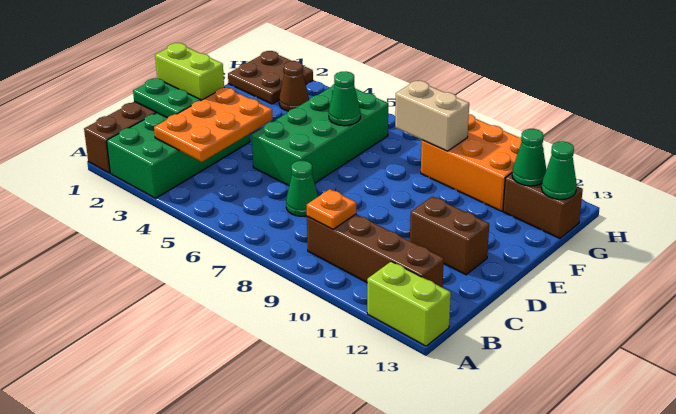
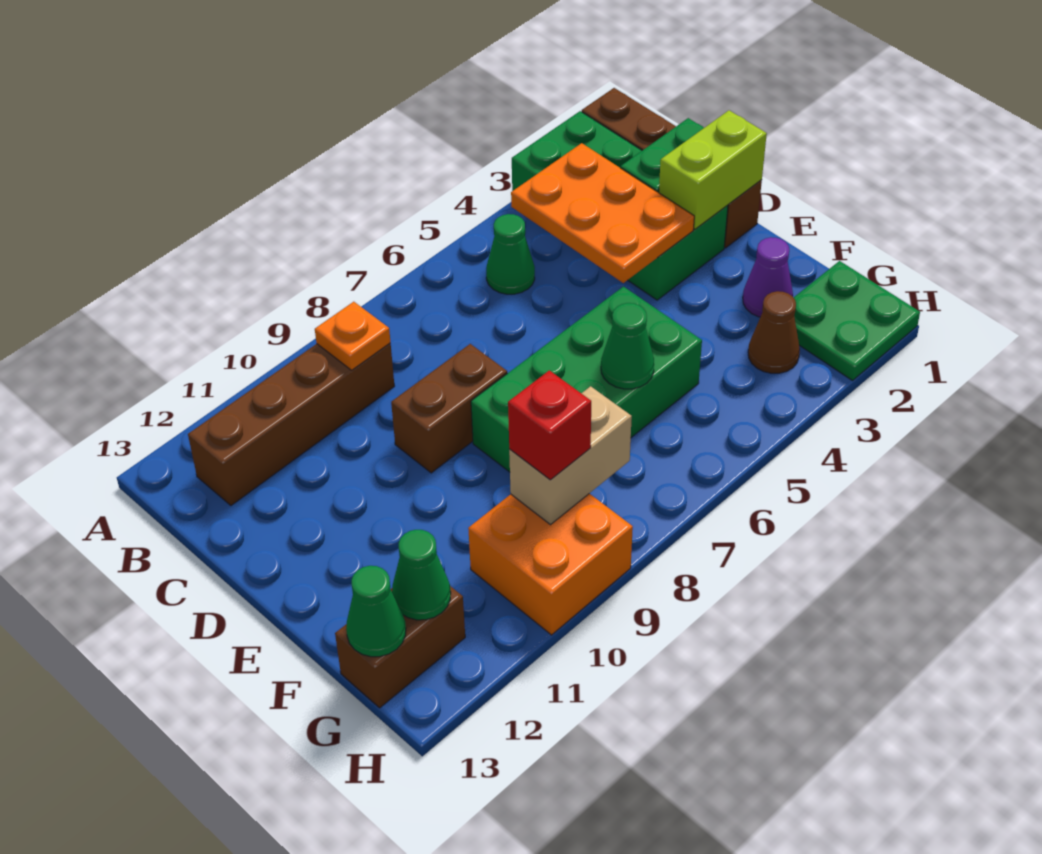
lime brick A12:A13 level 1 -> none
green cone C7 level 1 -> green cone B5 level 1
green brick D5:G6 level 1 -> green brick E5:F8 level 1
brown brick D11:D12 level 1 -> brown brick D8:D9 level 1
none -> purple cone F2 level 1
brown plate G1:H2 level 1 -> green plate G1:H2 level 1
orange brick G9:H11 level 1 -> orange brick G9:H10 level 1
none -> red brick G9 level 3

